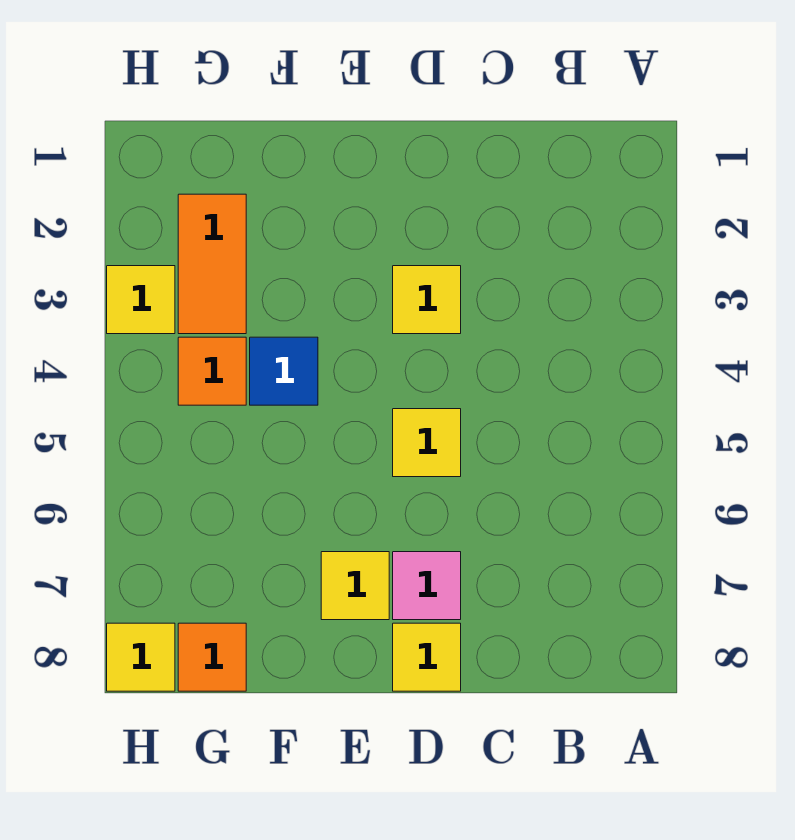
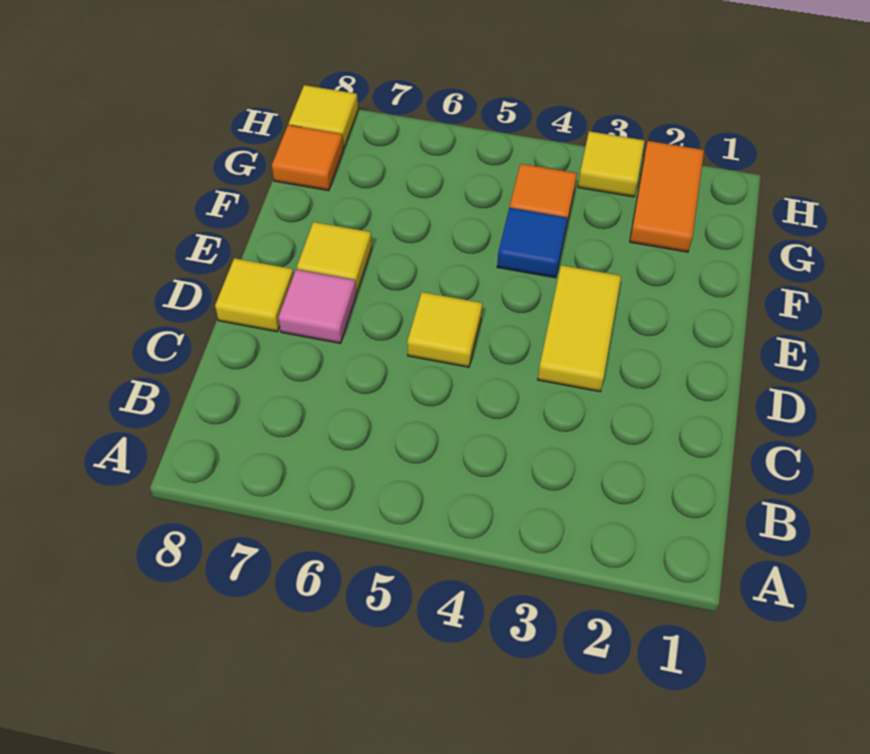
yellow tile D3 level 1 -> yellow tile D3:E3 level 1
orange tile G2:G3 level 1 -> orange tile G2:H2 level 1

